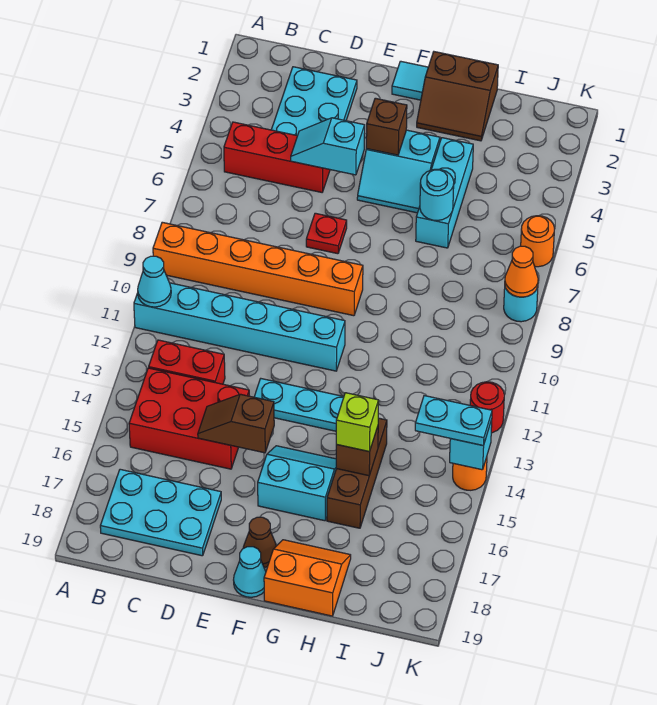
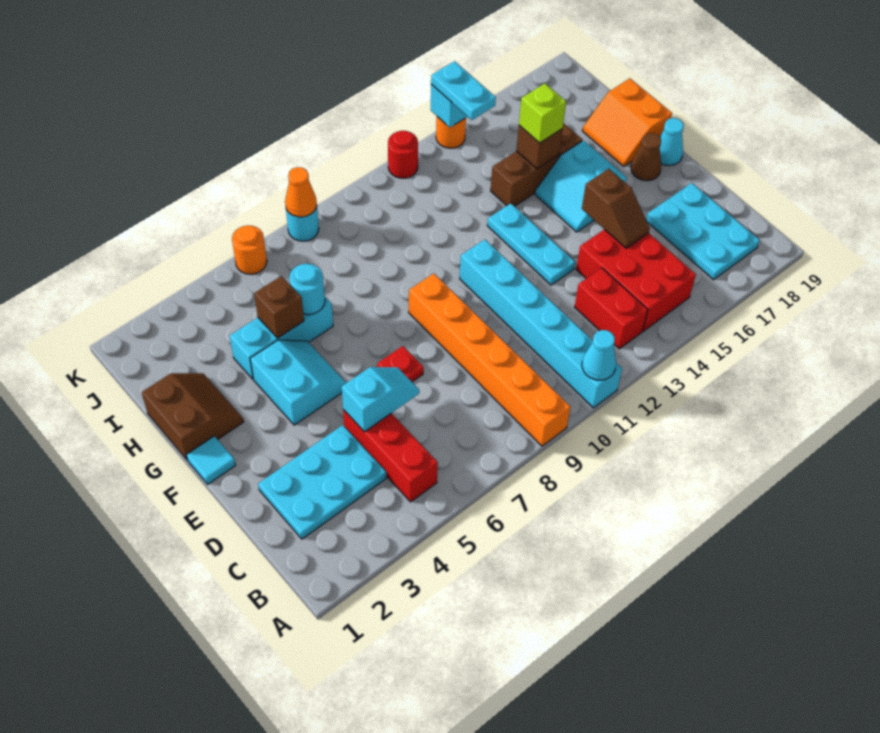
cyan slope D5:E5 level 2 top E -> cyan slope D5:D6 level 2 top 5
brown brick F4 level 2 -> brown brick H5 level 2

